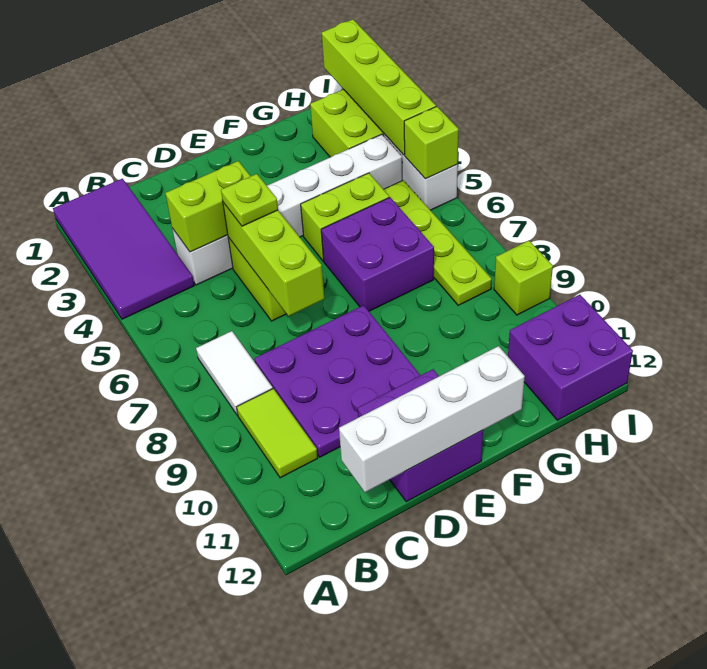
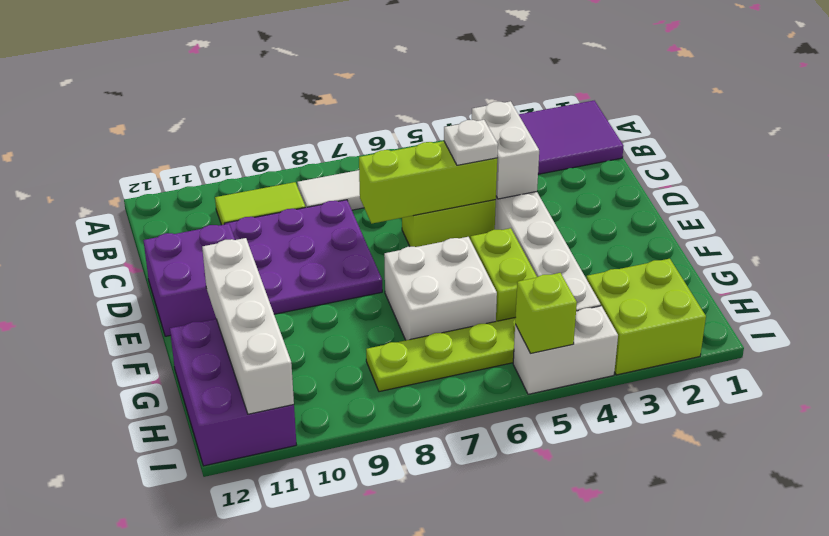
lime brick C4:D4 level 2 -> white brick C4:D4 level 2
white brick C12:F12 level 2 -> white brick F11:I11 level 2
lime plate D5 level 3 -> white plate D5 level 3
purple brick F6:G7 level 1 -> white brick F6:G7 level 1
purple brick H11:I12 level 1 -> purple brick G11:I12 level 1
lime brick I1:I4 level 2 -> none
lime brick I9 level 1 -> none

